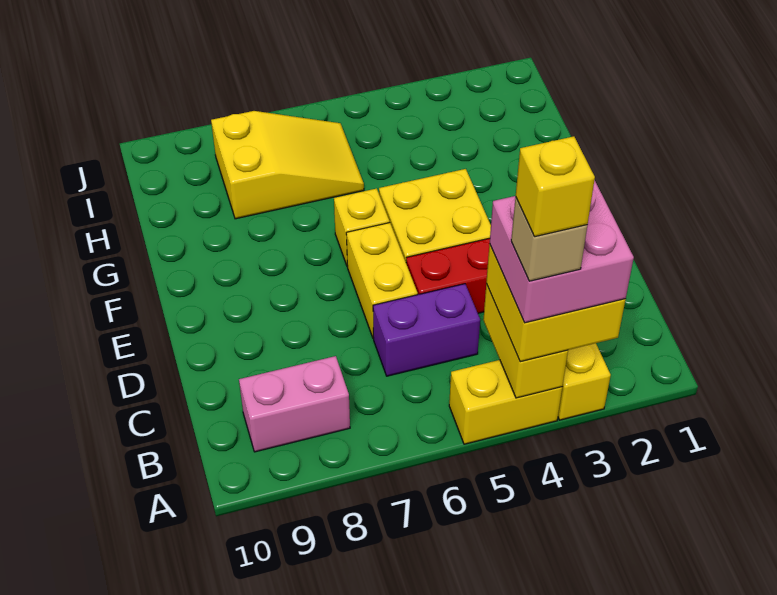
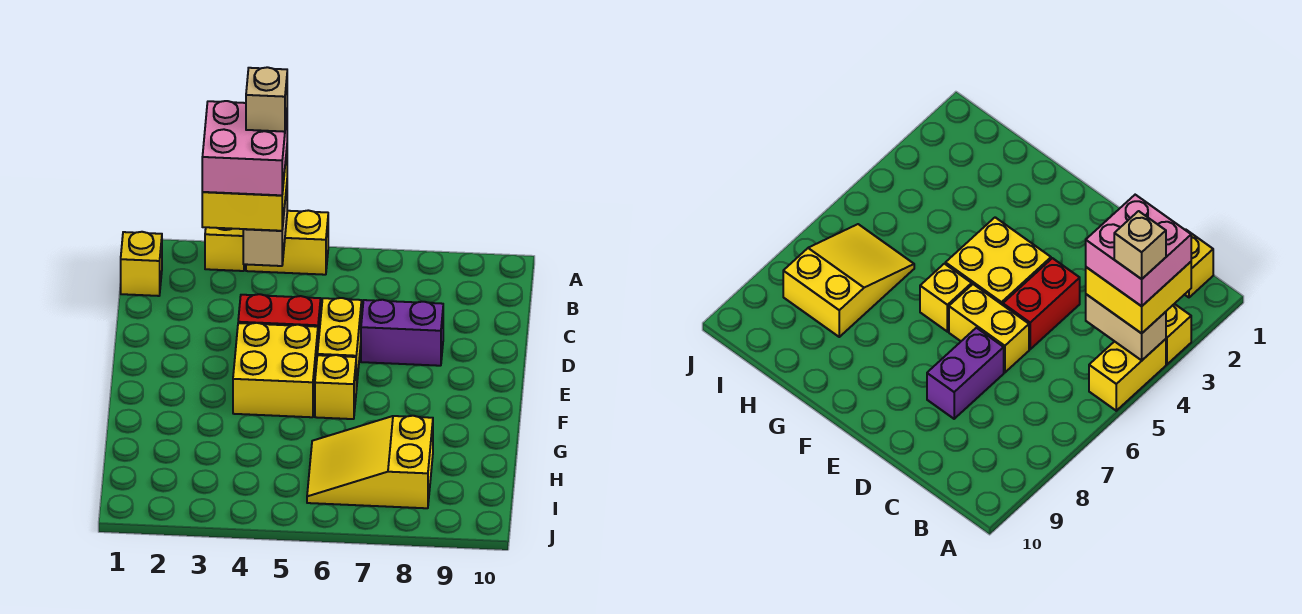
yellow brick A4:B4 level 2 -> tan brick A4:B4 level 2
yellow brick A4 level 6 -> yellow brick B1 level 1
pink brick B8:B9 level 1 -> none
purple brick C5:C6 level 1 -> purple brick D7:D8 level 1

